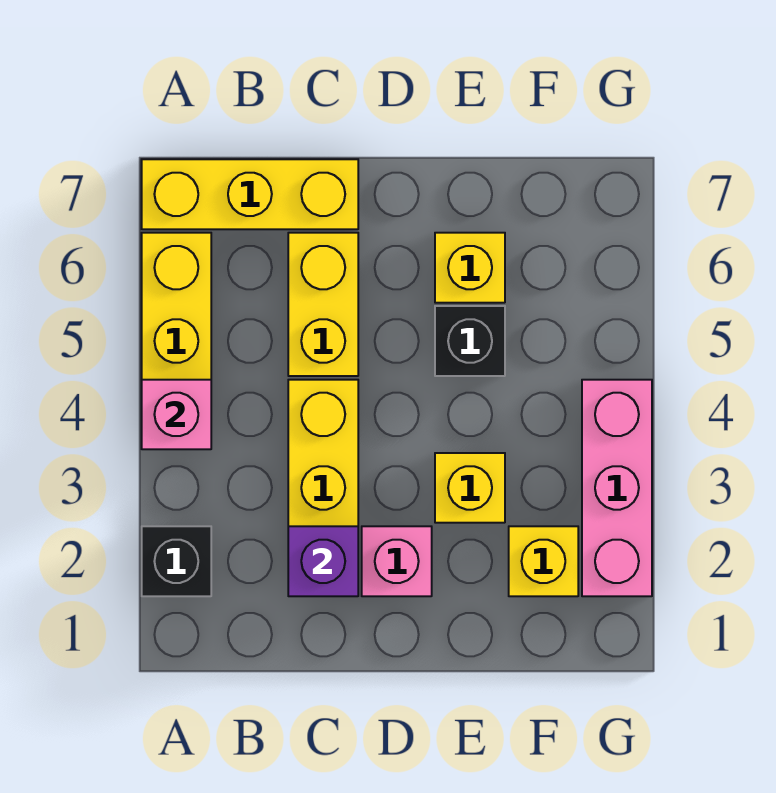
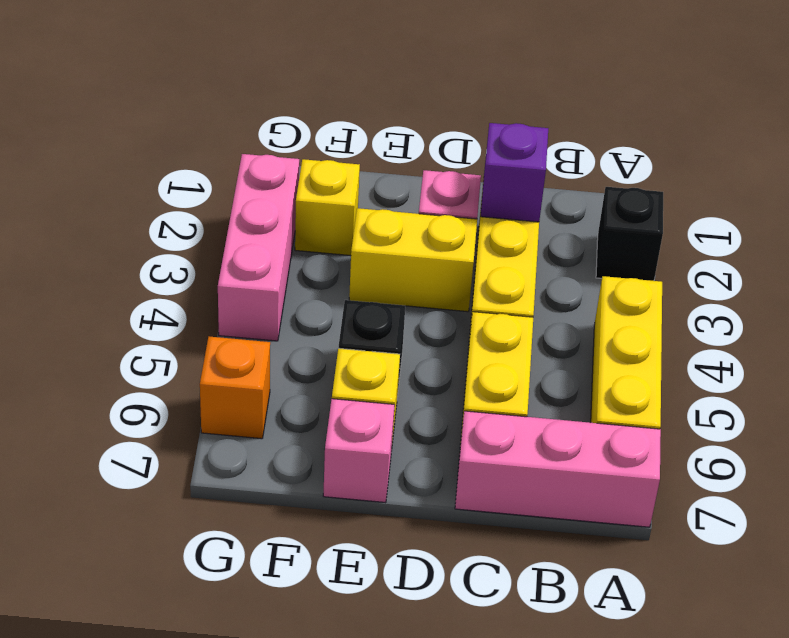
pink brick A4 level 2 -> pink brick E7 level 1
yellow brick A7:C7 level 1 -> pink brick A7:C7 level 1
yellow brick E3 level 1 -> yellow brick D3:E3 level 1
none -> orange brick G6 level 1

